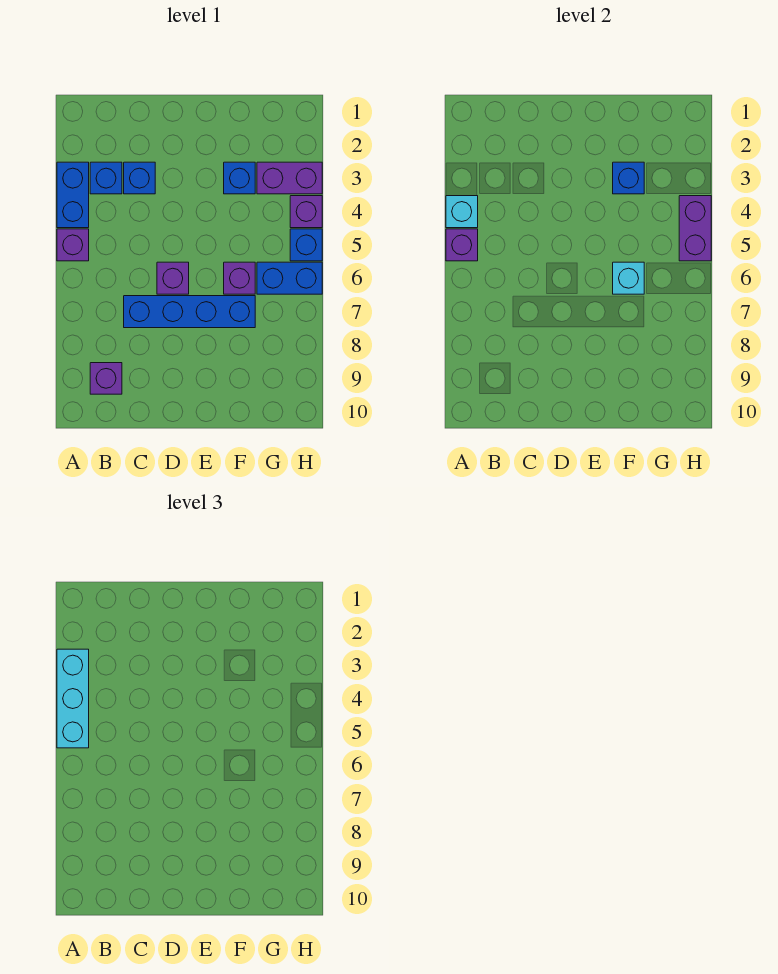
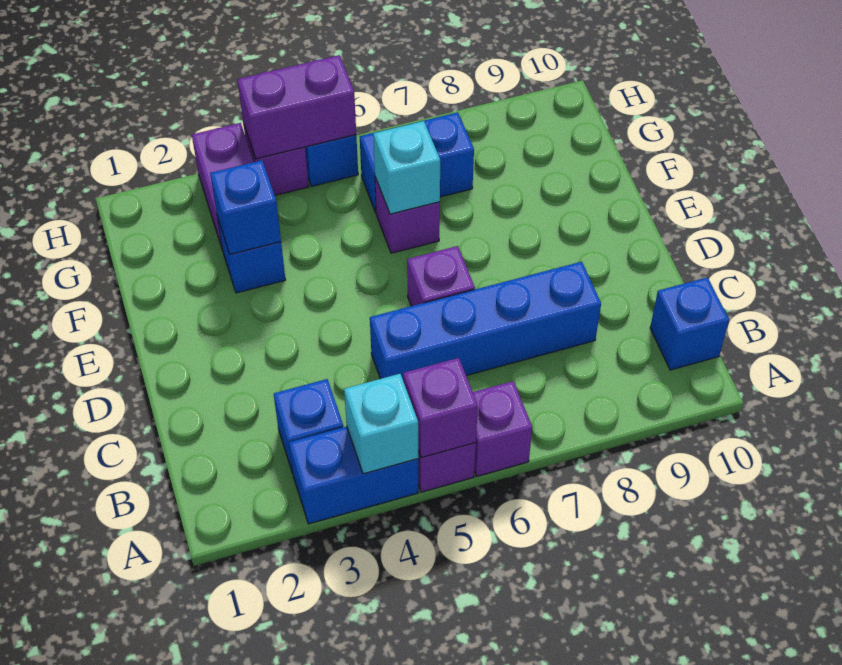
cyan brick A3:A5 level 3 -> none
purple brick B9 level 1 -> purple brick A6 level 1
blue brick C3 level 1 -> blue brick B10 level 1
blue brick C7:F7 level 1 -> blue brick C5:C8 level 1
blue brick G6:H6 level 1 -> blue brick G6:G7 level 1

